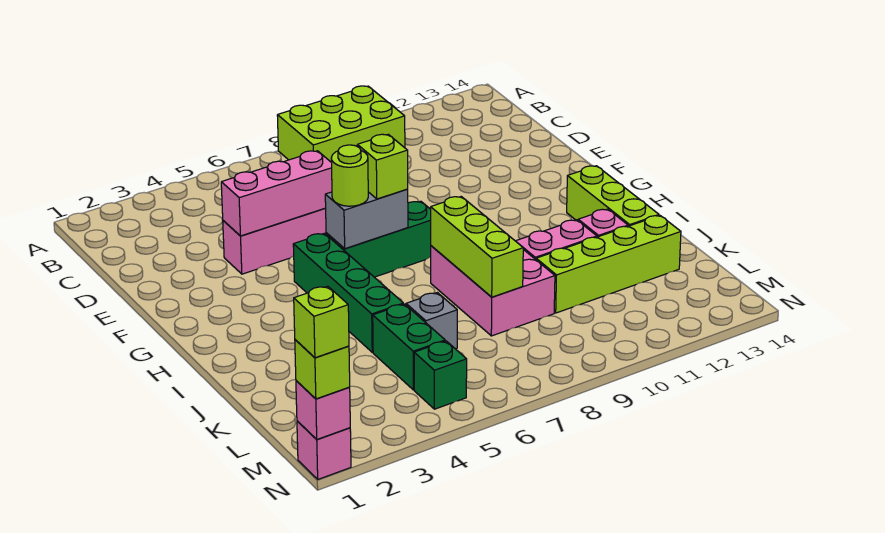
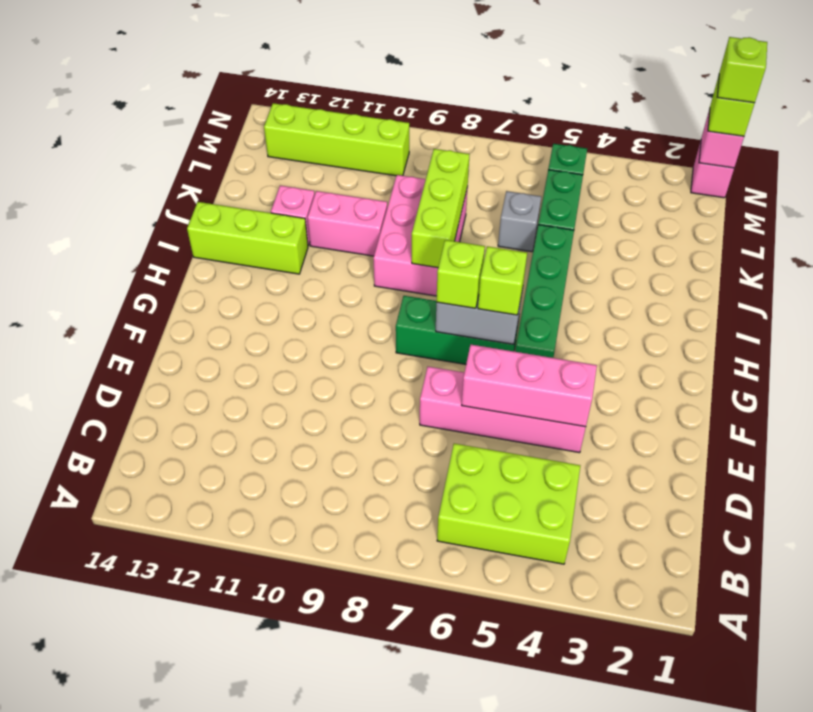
lime brick A8:B10 level 1 -> lime brick B4:C6 level 1
lime round brick G6 level 3 -> lime brick G6 level 3
lime brick H13:J13 level 1 -> lime brick I12:I14 level 1
lime brick K10:K13 level 1 -> lime brick M10:M13 level 1

